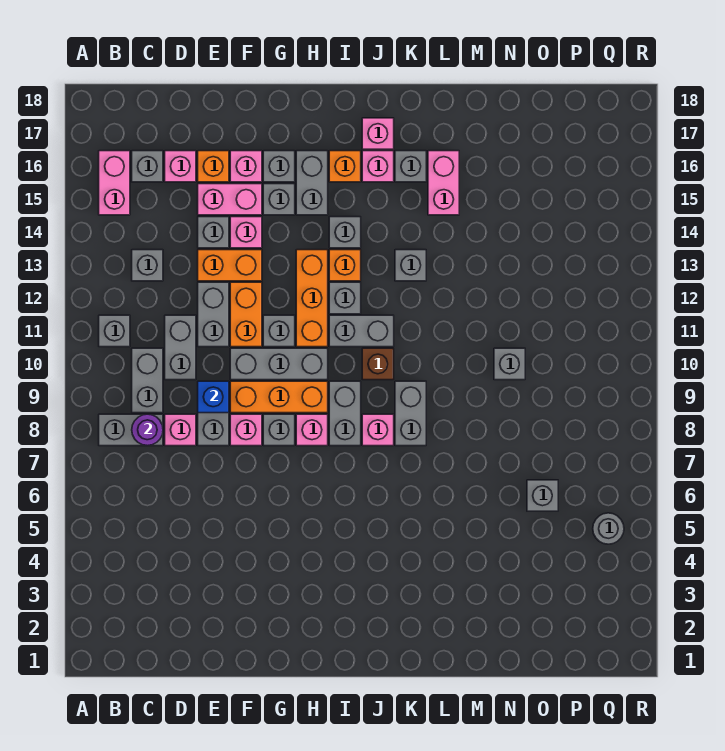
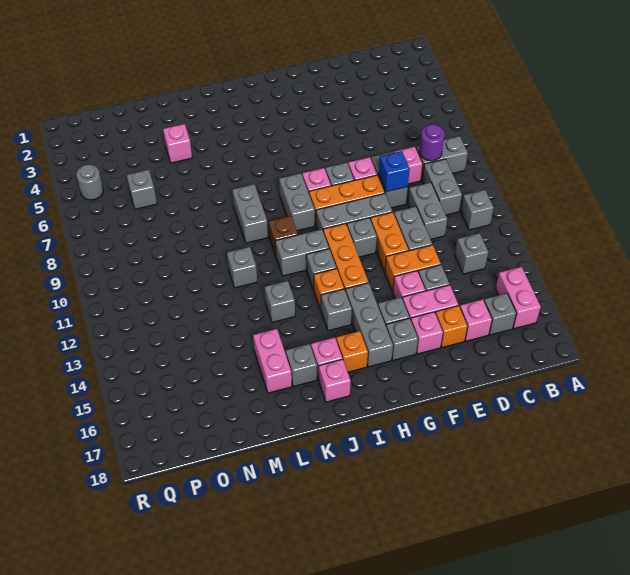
grey brick H15:H16 level 1 -> grey brick H14:H16 level 1
pink brick J8 level 1 -> pink brick M4 level 1
grey brick N10 level 1 -> grey brick L11 level 1

